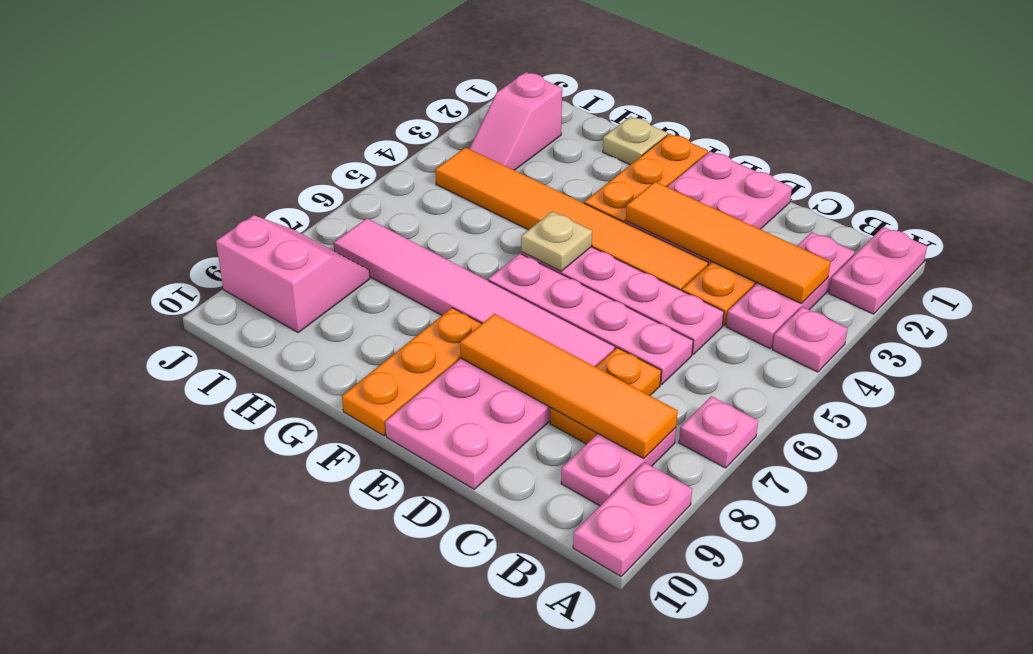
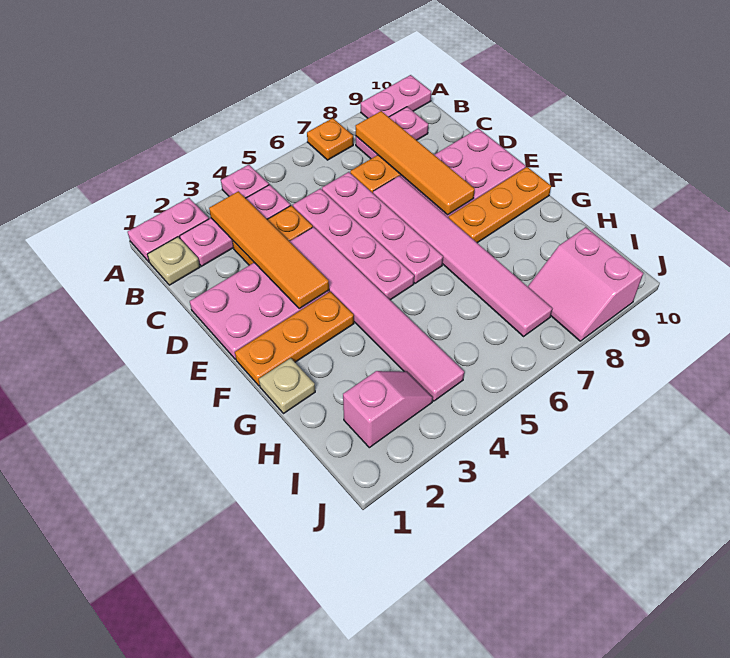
pink plate A7 level 1 -> orange plate A7 level 1
orange tile D4:I4 level 1 -> pink tile D4:I4 level 1
tan plate F5 level 2 -> tan plate B1 level 1

